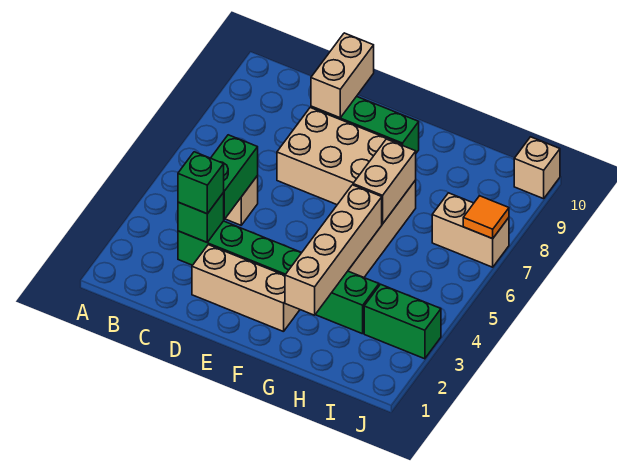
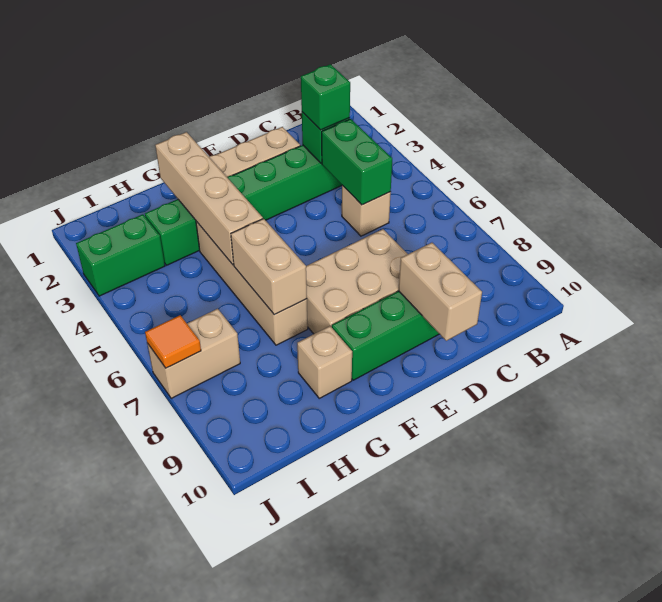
tan brick J10 level 1 -> tan brick G9 level 1

